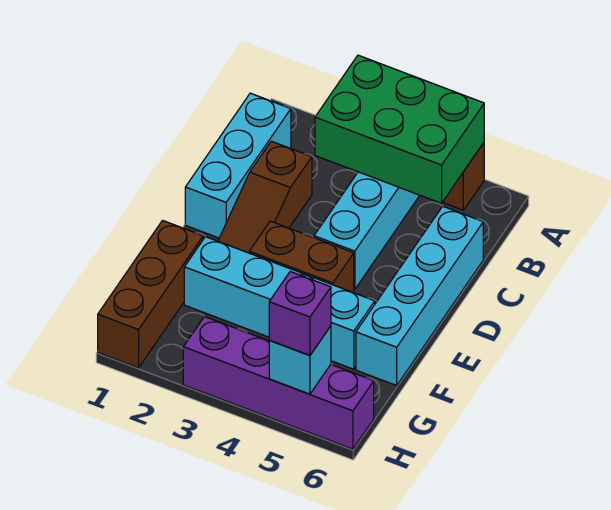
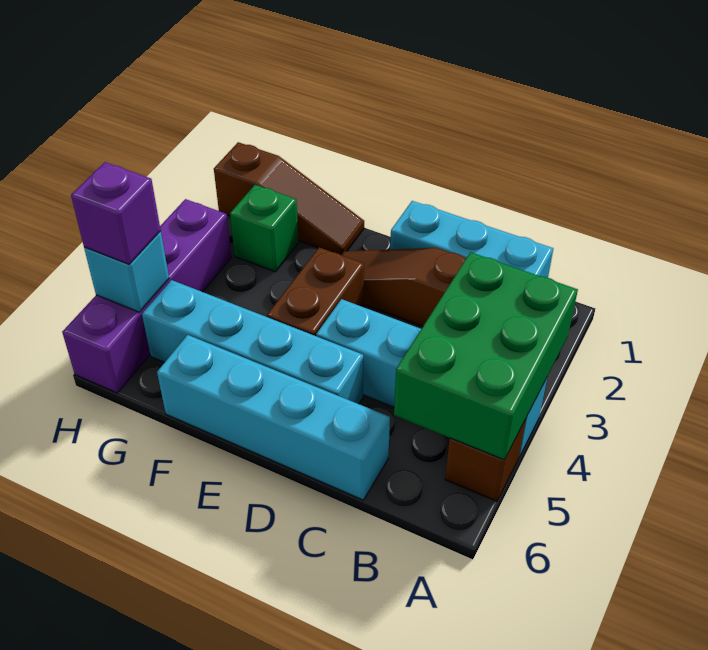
brown brick F1:H1 level 1 -> brown slope F1:H1 level 1 top H
cyan brick F2:F5 level 1 -> cyan brick D5:G5 level 1
none -> green brick G2 level 1

